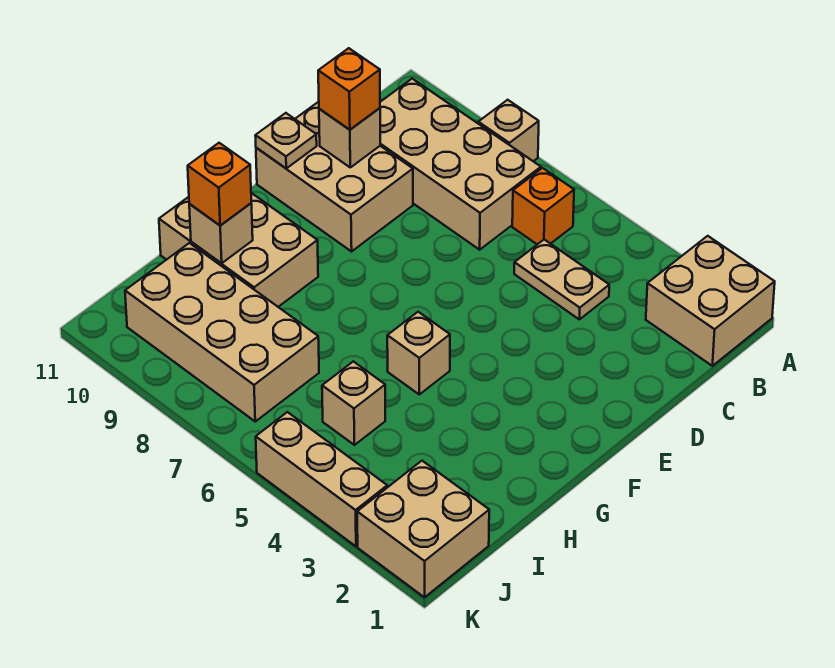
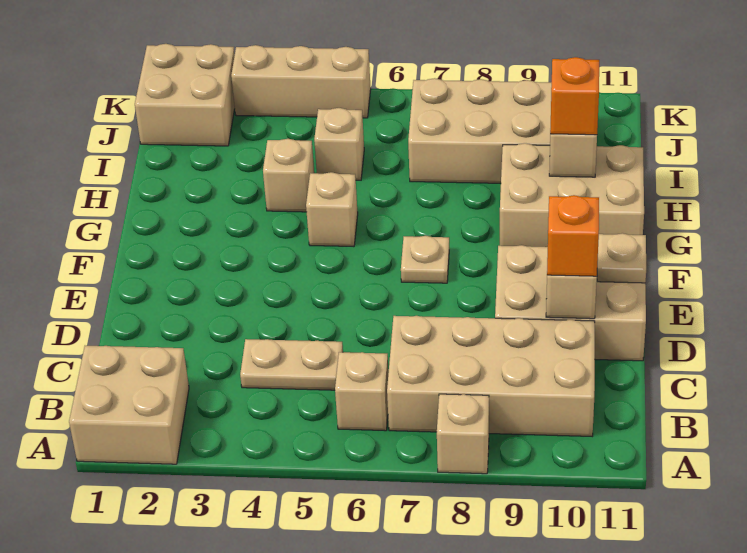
orange brick B6 level 1 -> tan brick B6 level 1
none -> tan plate F7 level 1
none -> tan brick H4 level 1

